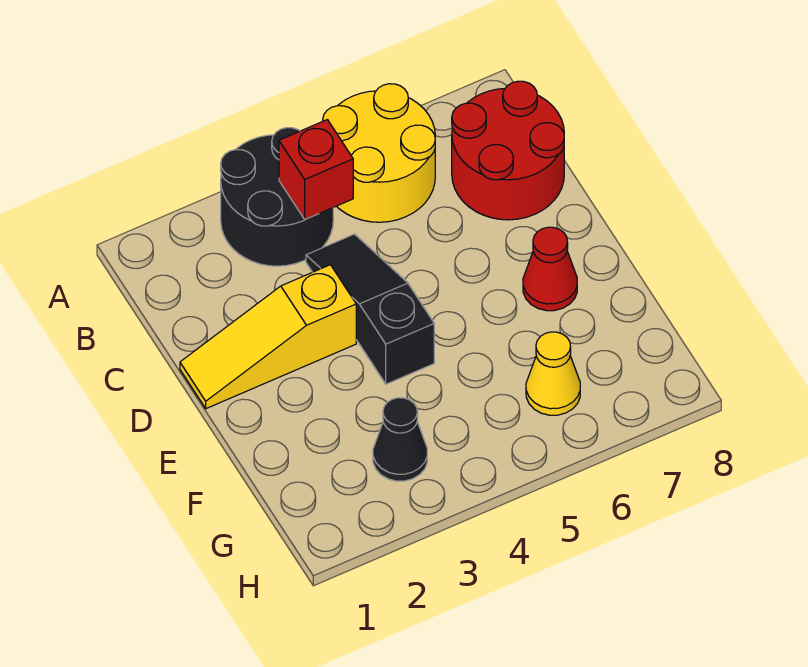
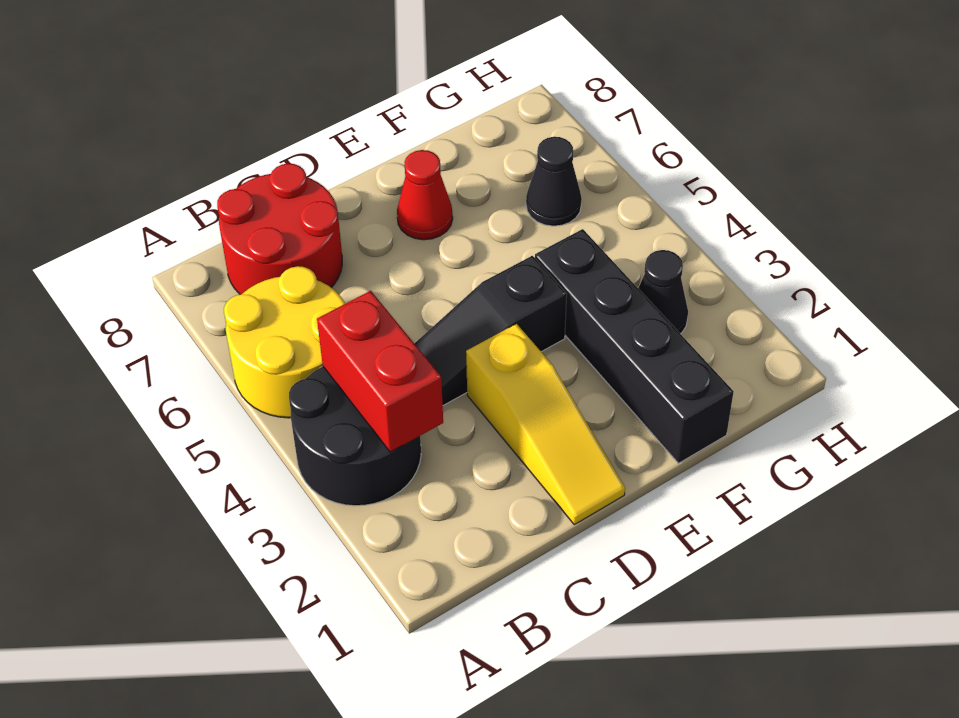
red brick B4 level 2 -> red brick B3:B4 level 2
none -> black brick F1:F4 level 1
yellow cone G6 level 1 -> black cone G6 level 1

